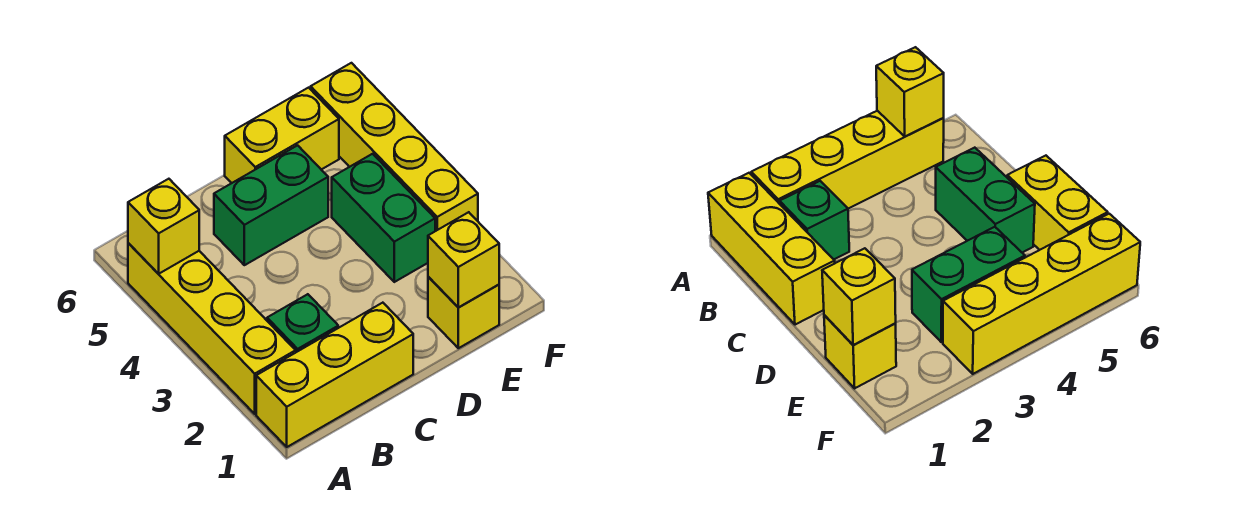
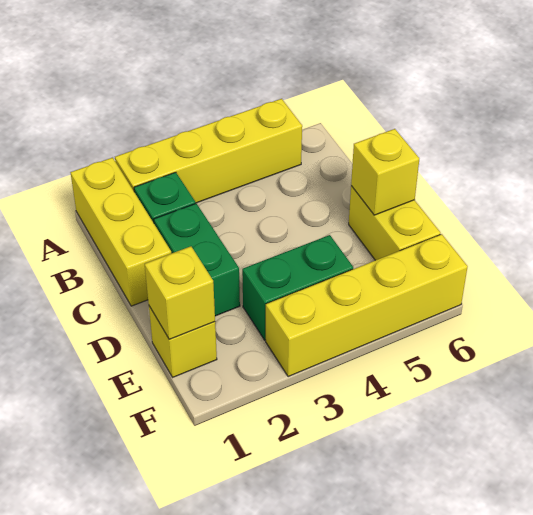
yellow brick A5 level 2 -> yellow brick D6 level 2
green brick C5:D5 level 1 -> green brick C2:D2 level 1

